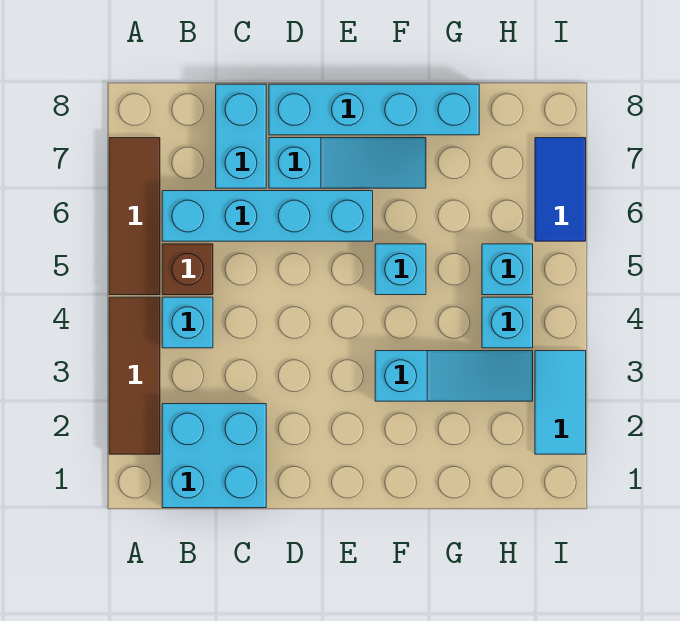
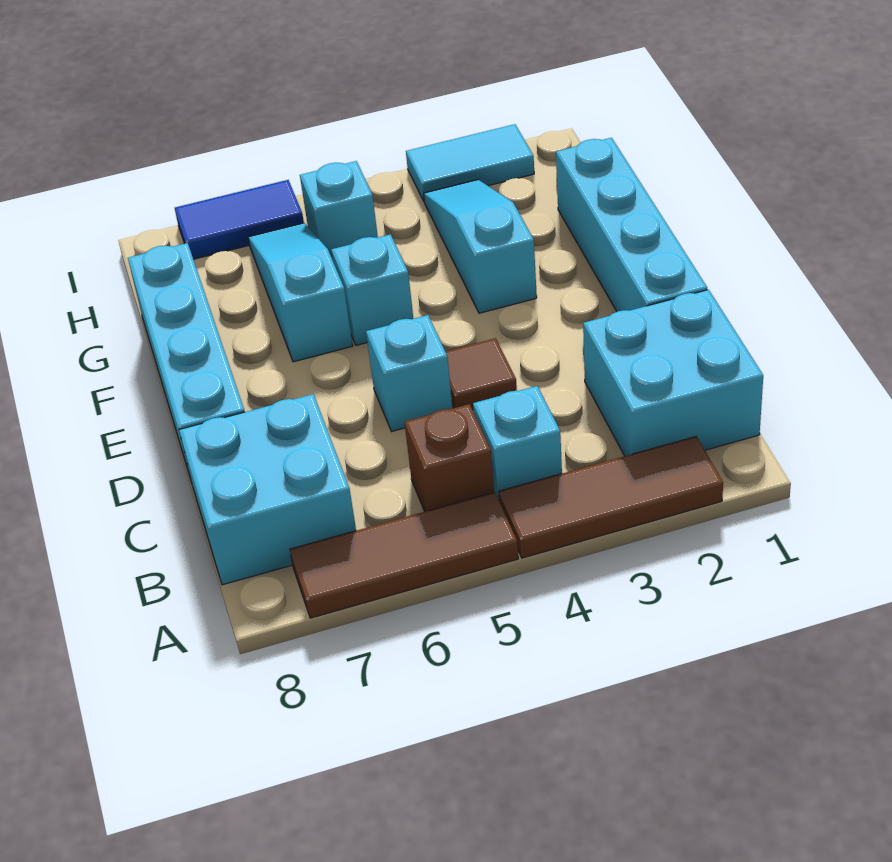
cyan brick B6:E6 level 1 -> cyan brick D1:G1 level 1
cyan brick C7:C8 level 1 -> cyan brick B7:C8 level 1
none -> brown tile D4 level 1
cyan slope D7:F7 level 1 top D -> cyan slope F6:H6 level 1 top F
cyan brick H4 level 1 -> cyan brick D5 level 1

